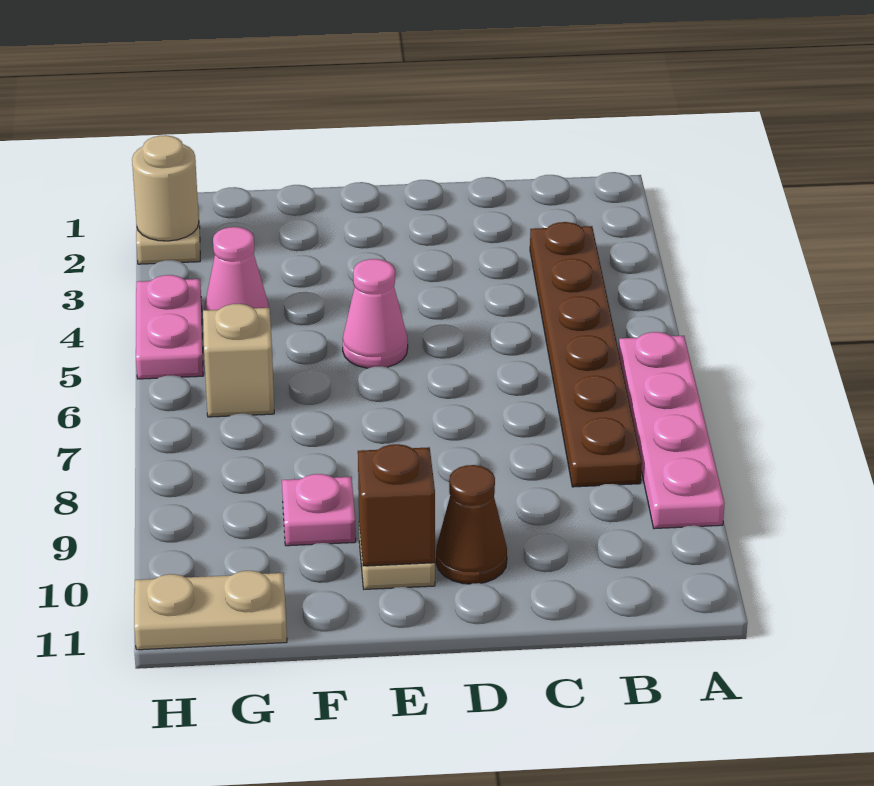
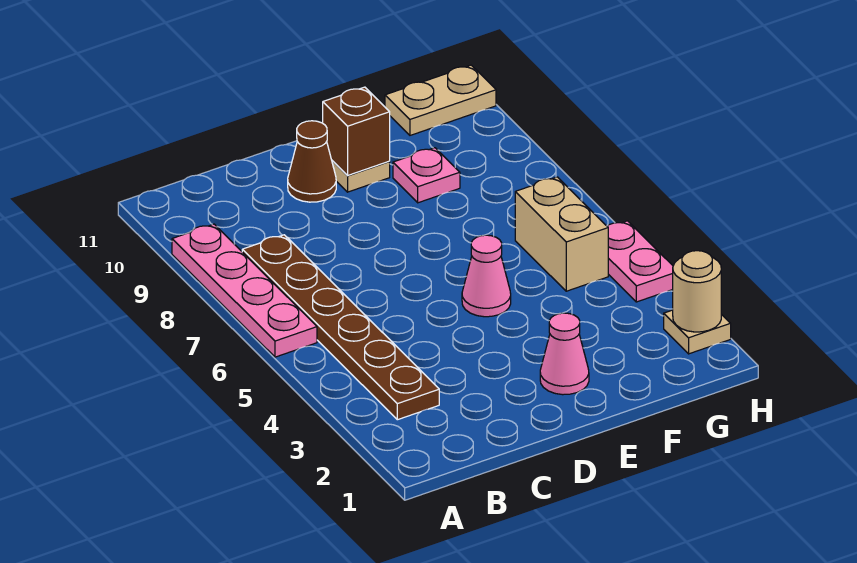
pink cone G4 level 1 -> pink cone E2 level 1
tan brick G6 level 1 -> tan brick G5:G6 level 1

